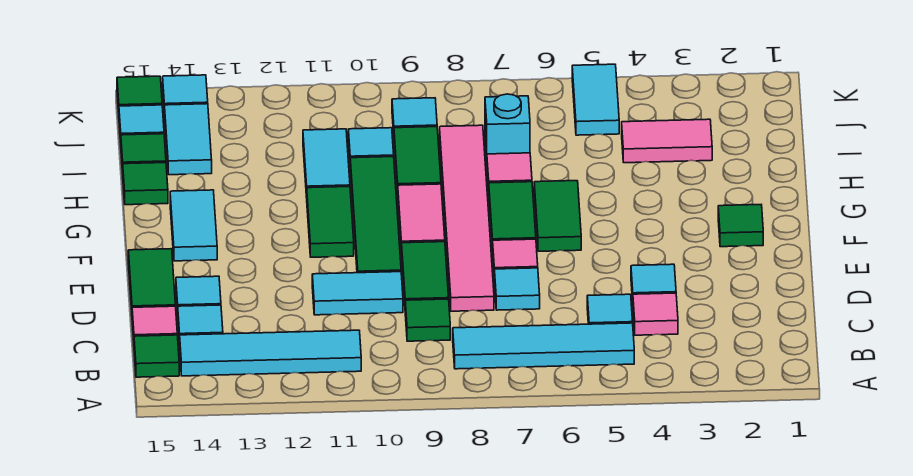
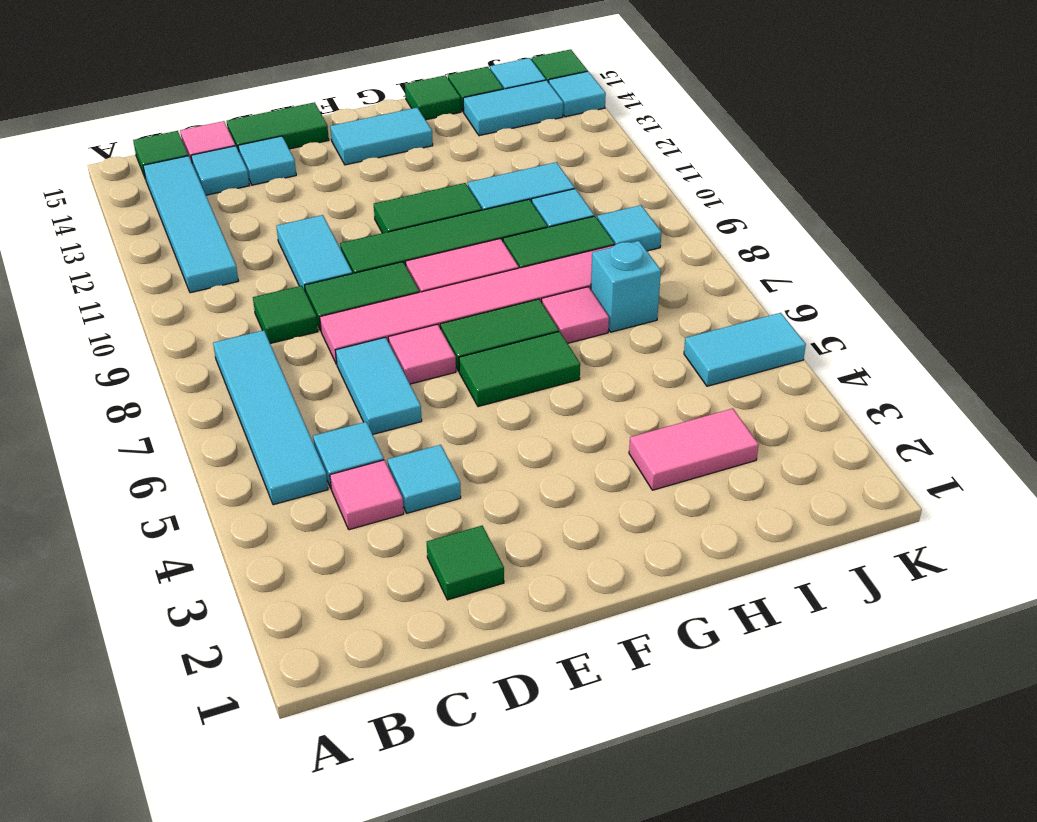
cyan tile D7 level 1 -> cyan tile D6:D7 level 1
green tile F2 level 1 -> green tile D2 level 1
pink tile I3:I4 level 1 -> pink tile H3:I3 level 1

